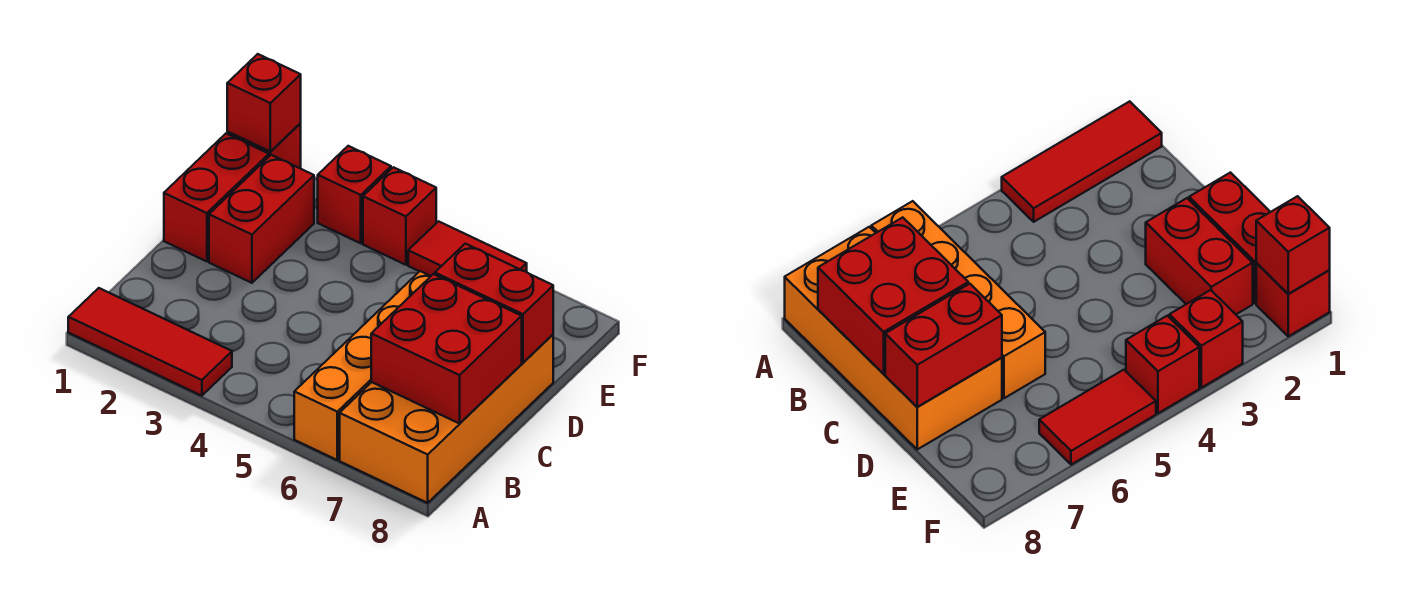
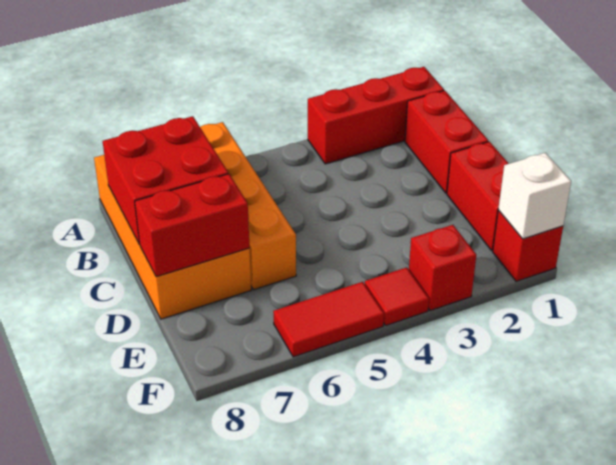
red tile A1:A3 level 1 -> red brick A1:A3 level 1
red brick D2:E2 level 1 -> red brick B1:C1 level 1
red brick F1 level 2 -> white brick F1 level 2
red brick F4 level 1 -> red tile F4 level 1

